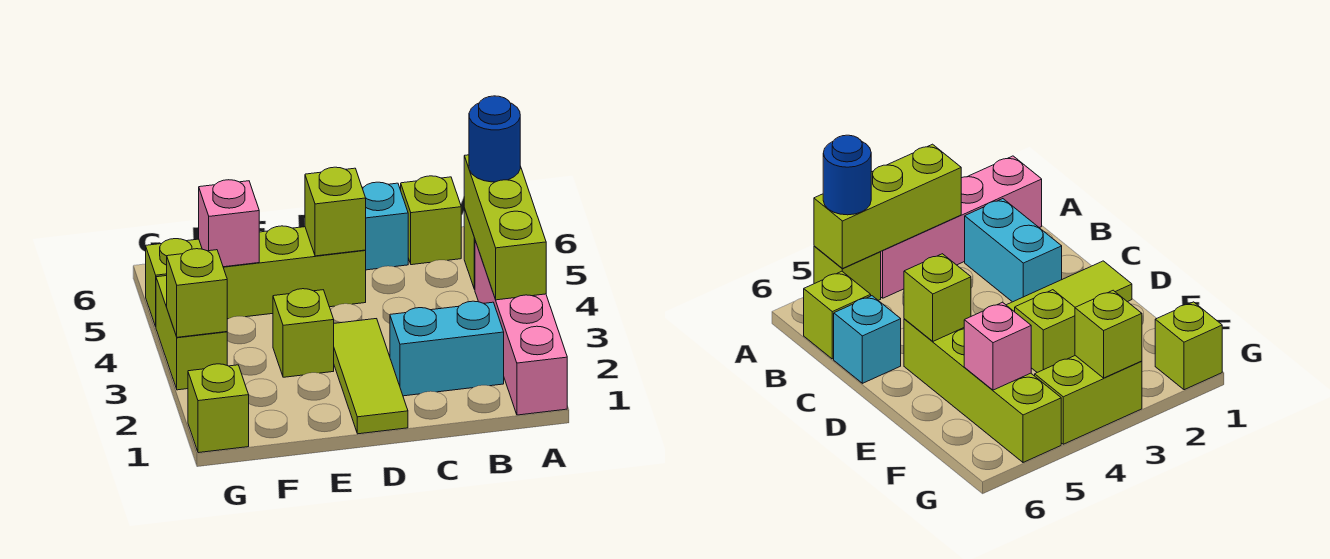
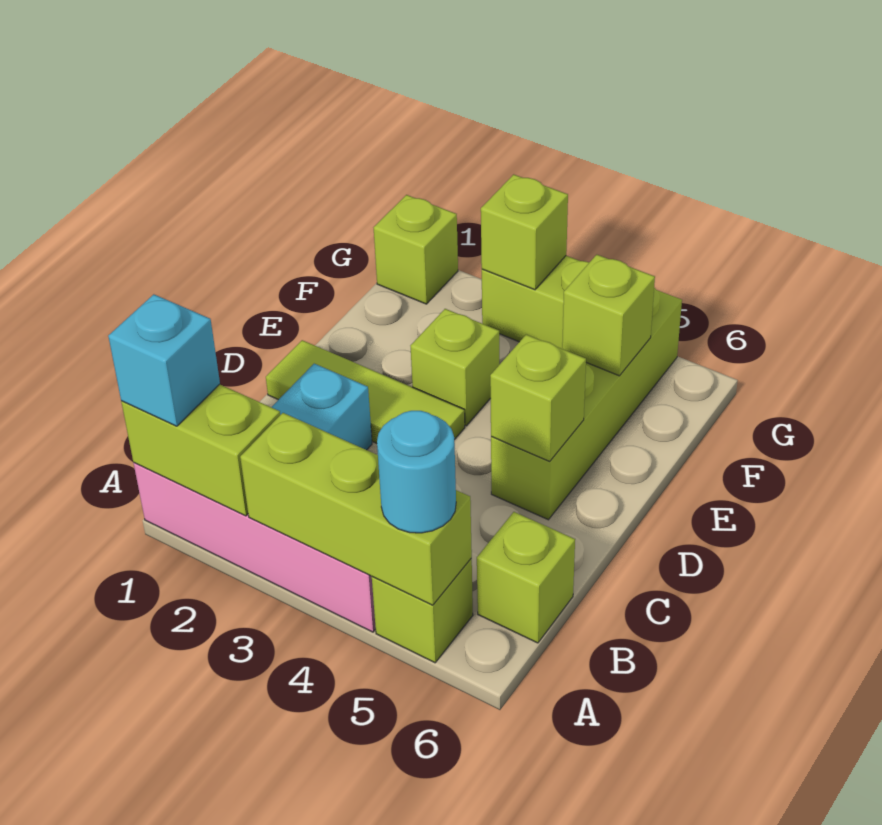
none -> lime brick A1:A2 level 2
blue round brick A5 level 3 -> cyan round brick A5 level 3
cyan brick C6 level 1 -> cyan brick A1 level 3
pink brick F5 level 2 -> lime brick F5 level 2

